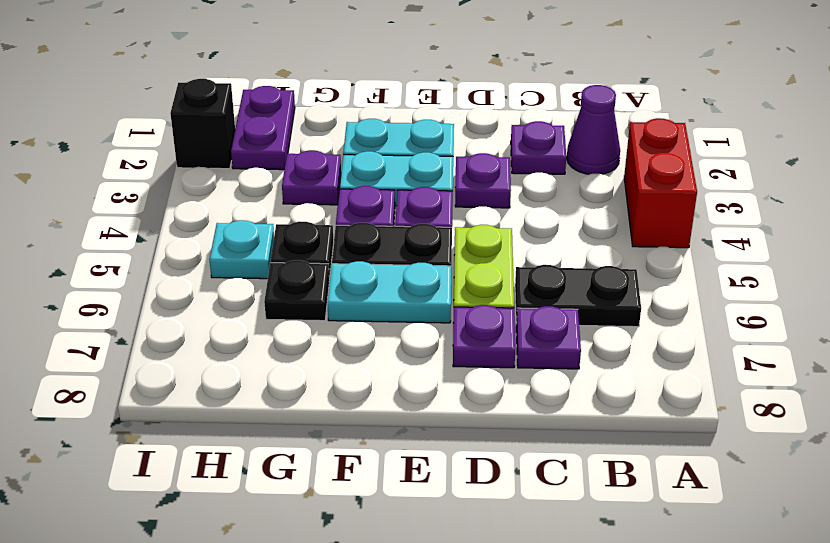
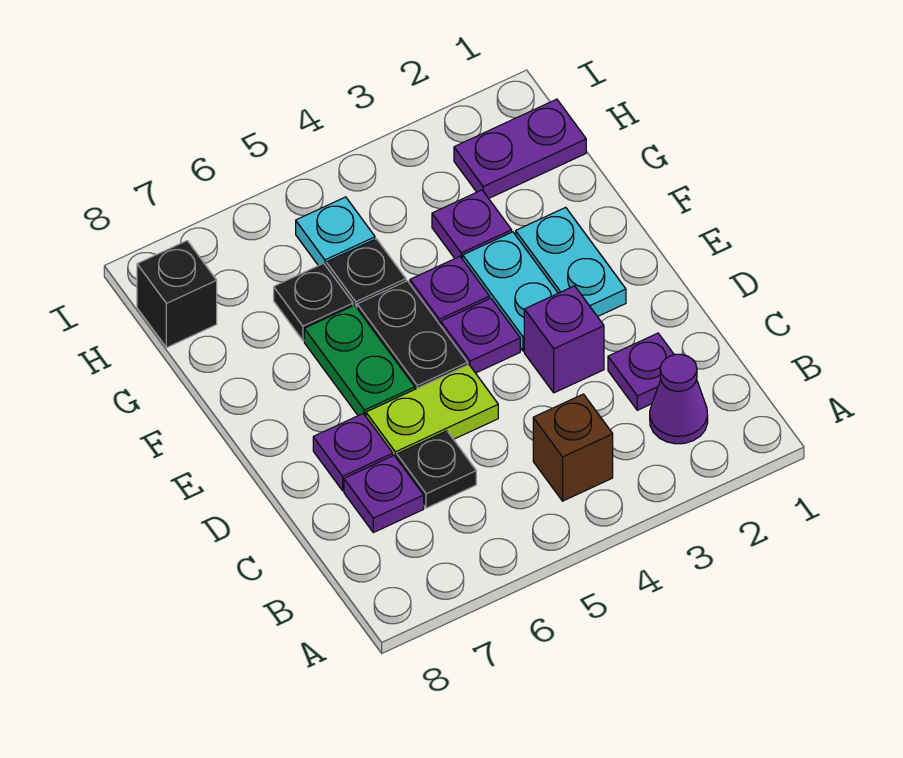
red brick A3:A4 level 1 -> none
none -> brown brick B4 level 1
black plate B6:C6 level 1 -> black plate C6 level 1
purple plate D3 level 1 -> purple brick D3 level 1
cyan plate E6:F6 level 1 -> green plate E6:F6 level 1
black brick I2 level 1 -> black brick H8 level 1

